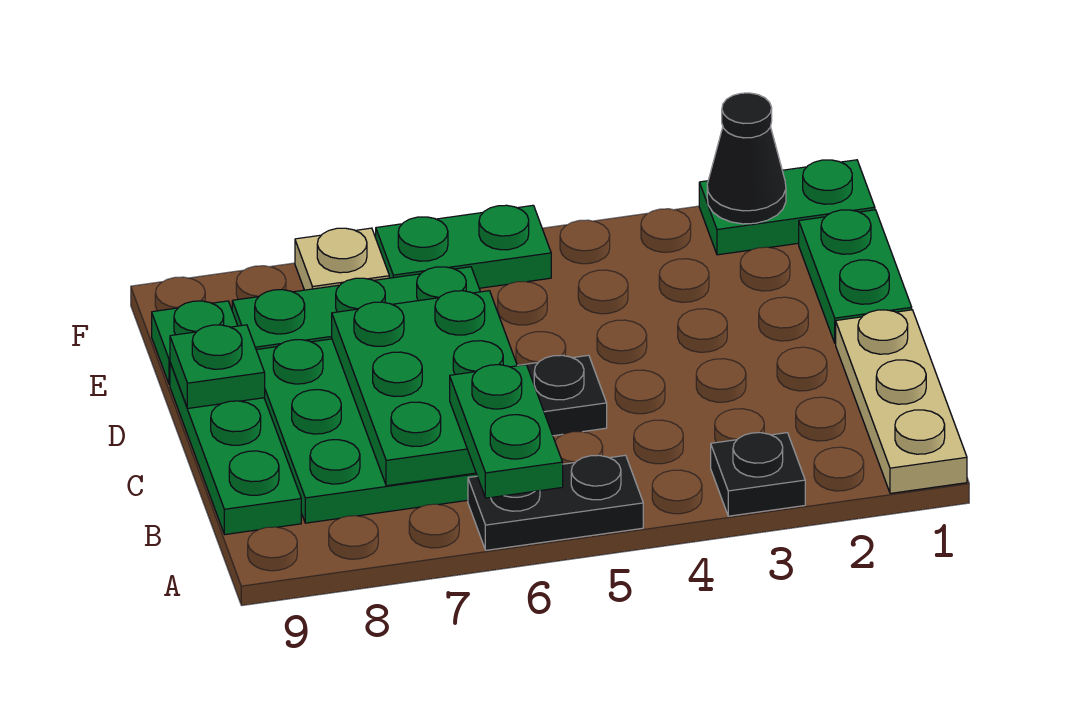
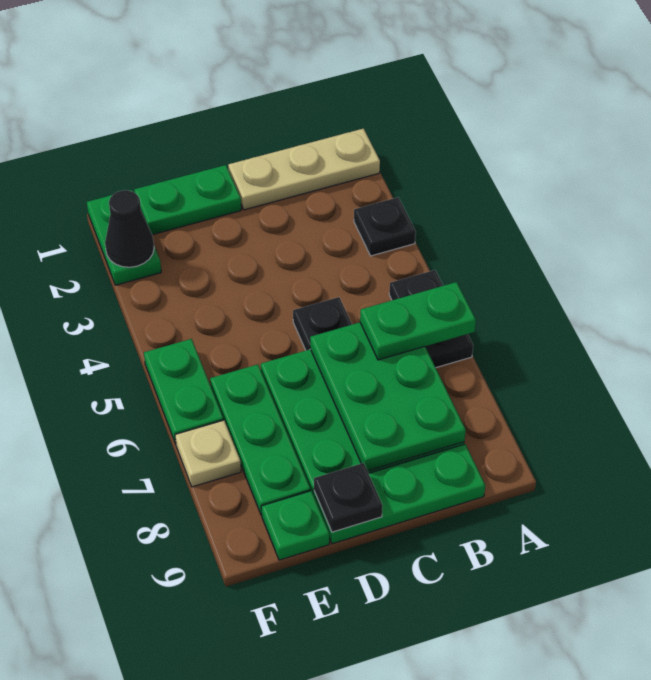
green plate B6:D7 level 2 -> green plate B6:C8 level 2
green plate D9 level 2 -> black plate D9 level 2

